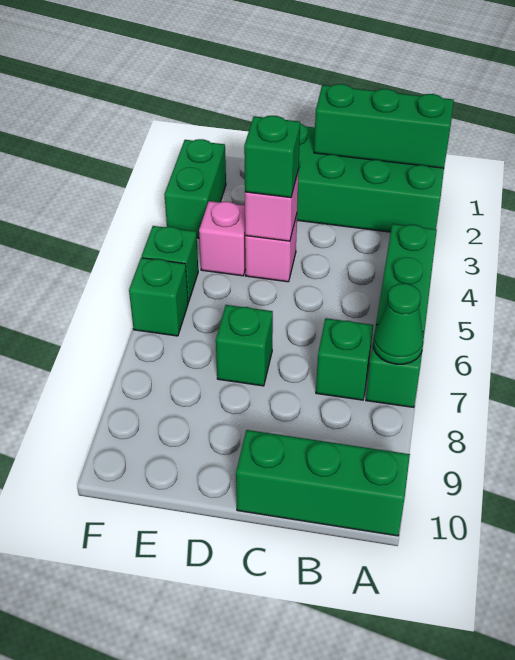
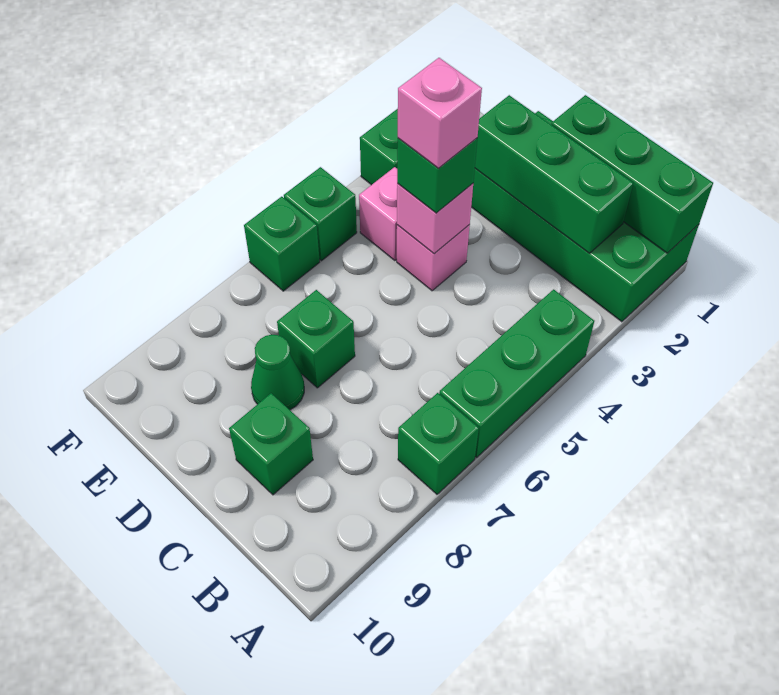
green cone A7 level 2 -> green cone D8 level 1
green brick A10:C10 level 1 -> green brick B2:D2 level 2
green brick B7 level 1 -> green brick C9 level 1
none -> pink brick D4 level 4

